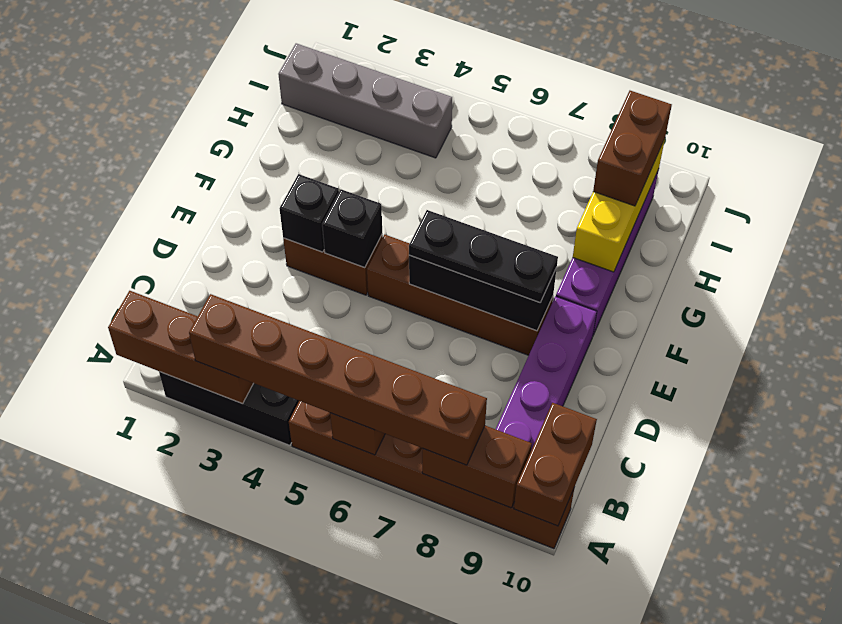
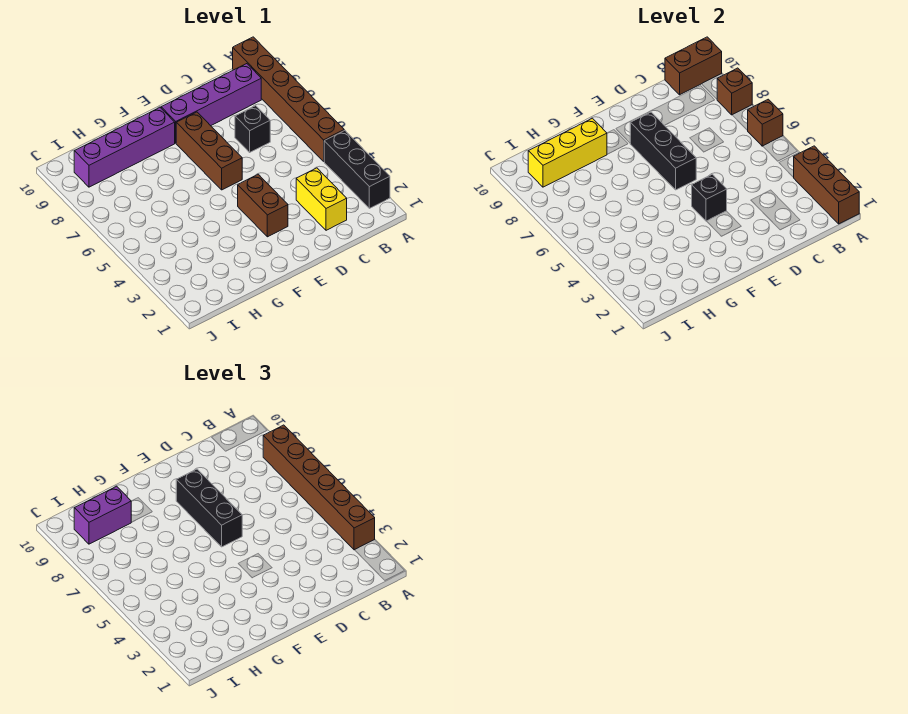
brown brick A8:A9 level 2 -> brown brick A8 level 2
none -> yellow brick C2:C3 level 1
black brick E3 level 2 -> black brick C7 level 1
brown brick E5:E8 level 1 -> brown brick E6:E8 level 1
black plate E6:E8 level 3 -> black brick E6:E8 level 3
brown brick H9:I9 level 3 -> purple brick H9:I9 level 3
grey brick I1:I4 level 1 -> none

